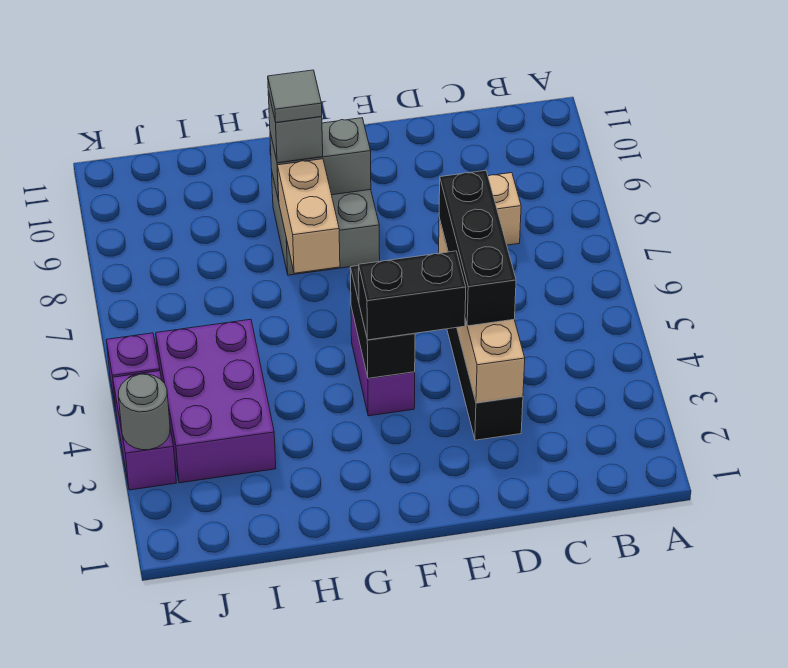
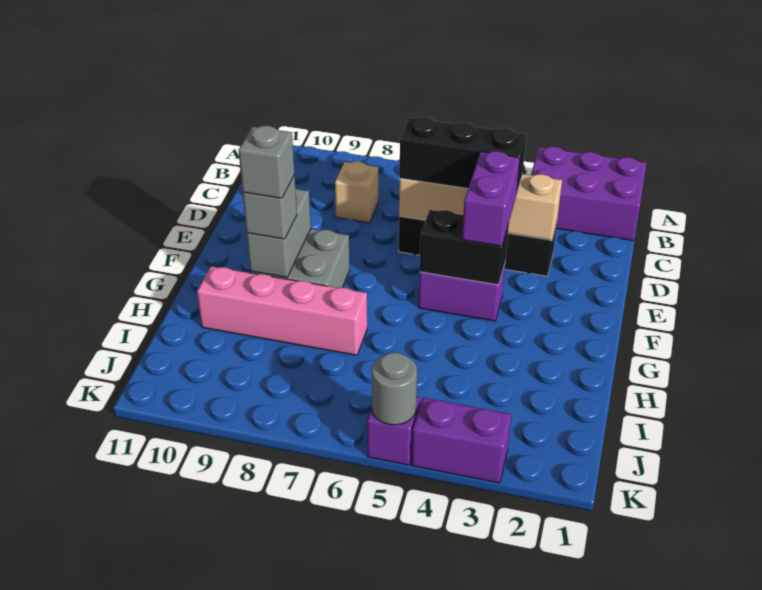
black brick E4:F4 level 3 -> purple brick E4:F4 level 3
tan brick G7:G8 level 2 -> none
grey tile G9 level 4 -> grey brick G9 level 4
none -> pink brick H7:H10 level 1
purple brick I3:J5 level 1 -> purple brick A1:B3 level 1
grey round brick K3 level 2 -> grey round brick K5 level 2

